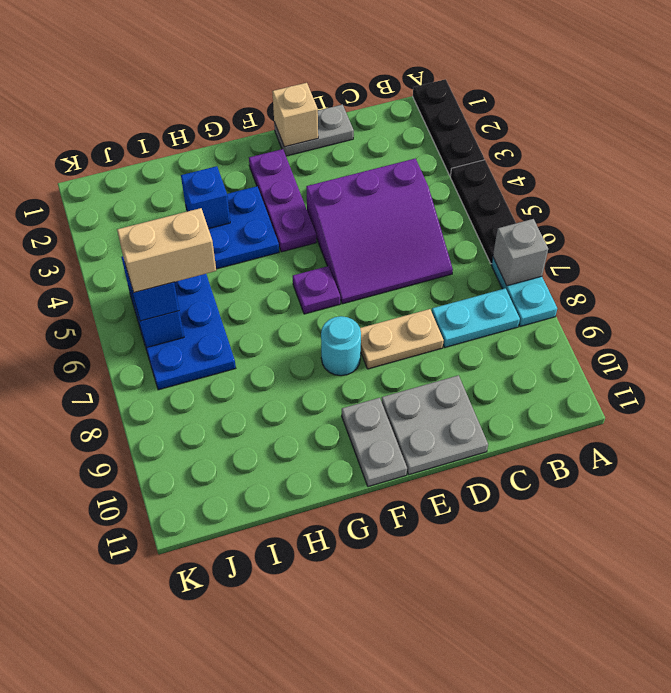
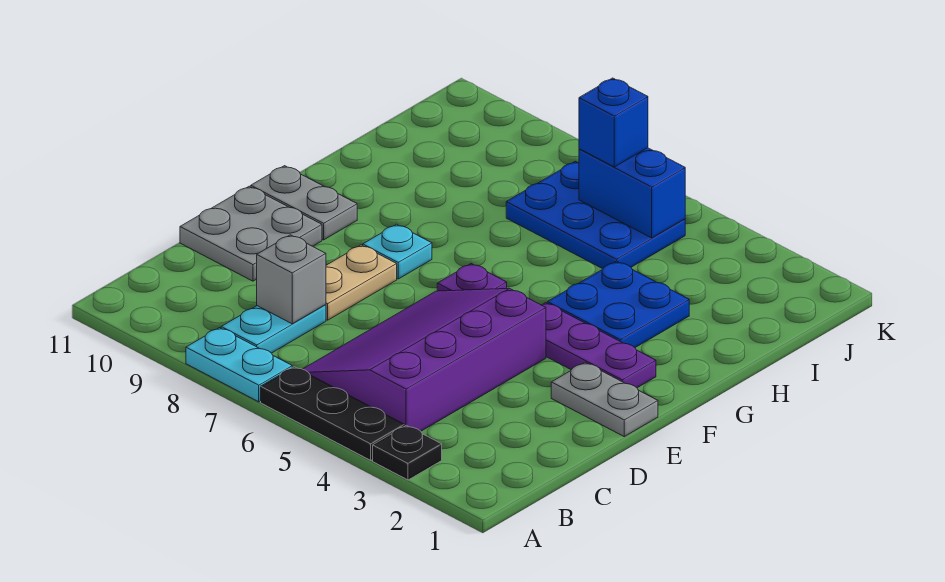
black plate A1:A3 level 1 -> black plate A3 level 1
grey brick A7 level 2 -> grey brick C8 level 2
purple slope C4:E6 level 1 top 4 -> purple slope B4:E6 level 1 top 4
grey plate D1:E1 level 1 -> grey plate E1:E2 level 1
tan brick E1 level 2 -> none
cyan round brick F8 level 1 -> cyan plate F8 level 1
blue brick H3 level 2 -> none
tan brick I6:J6 level 4 -> none

